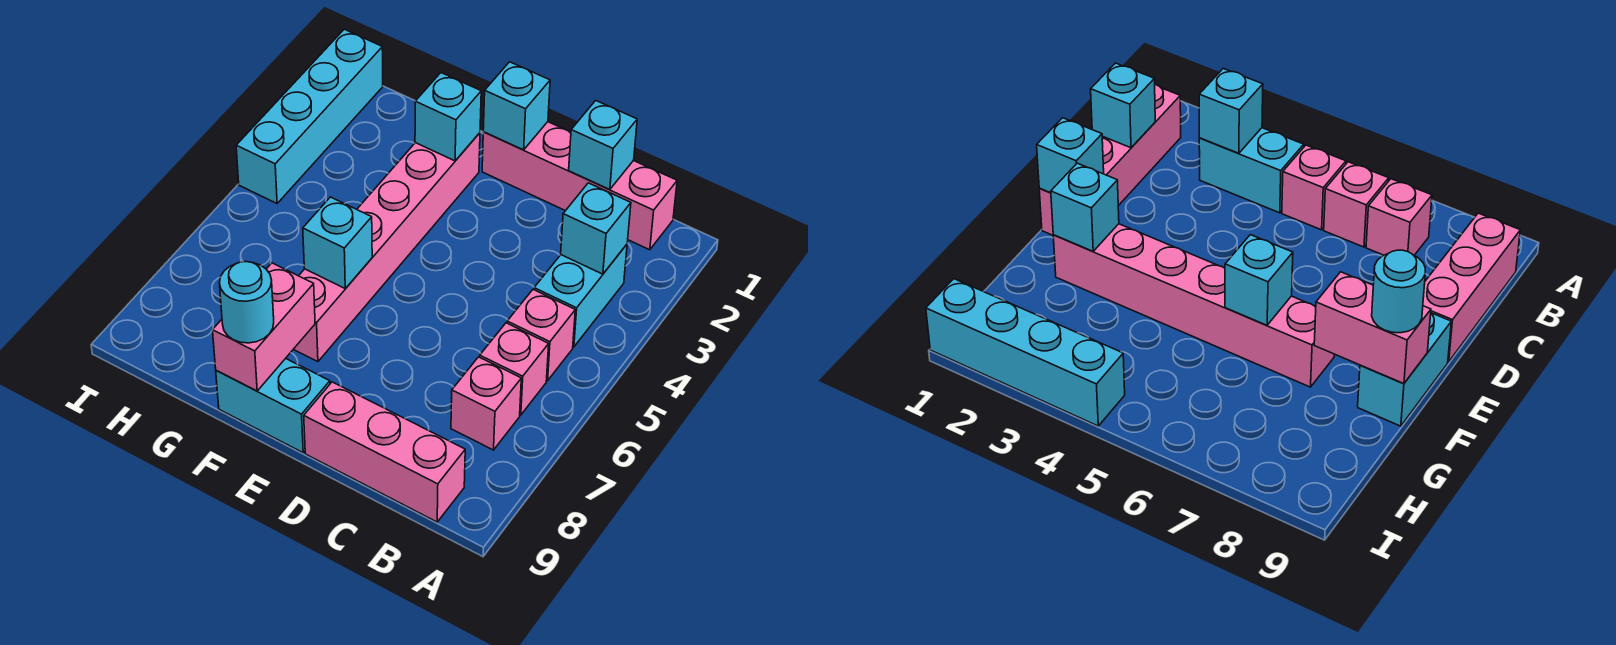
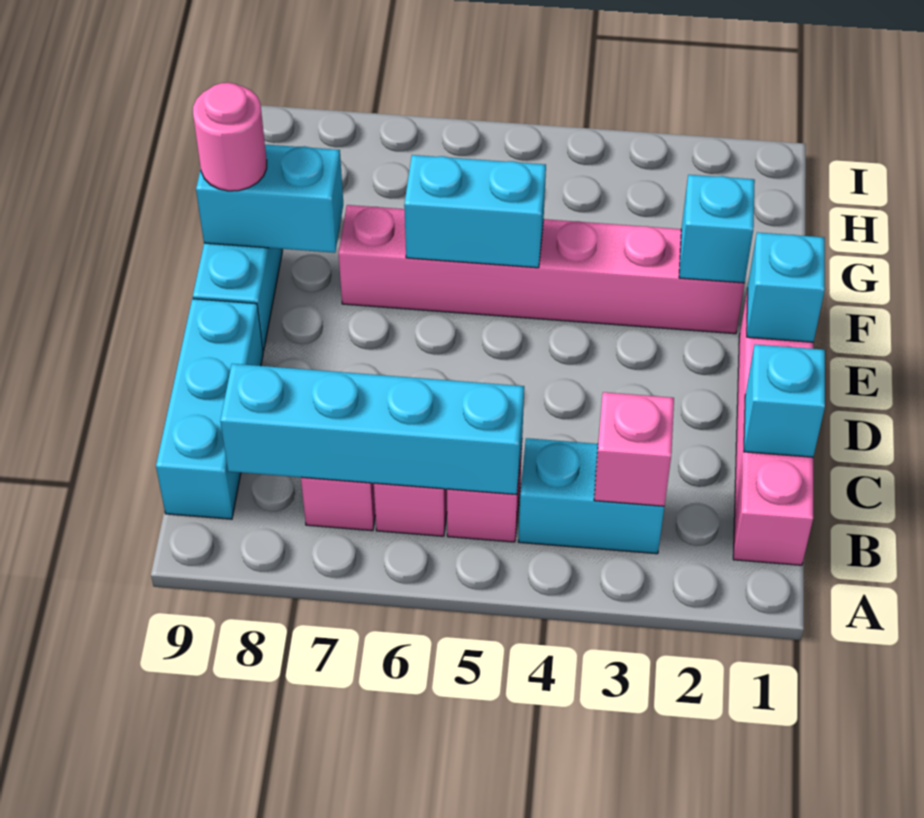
cyan brick B3 level 2 -> pink brick B3 level 2
pink brick B9:D9 level 1 -> cyan brick B9:D9 level 1
cyan brick F6 level 2 -> cyan brick F5:F6 level 2
pink brick F8:F9 level 2 -> cyan brick F8:F9 level 2
cyan round brick F9 level 3 -> pink round brick F9 level 3
cyan brick I1:I4 level 1 -> cyan brick B5:B8 level 2

